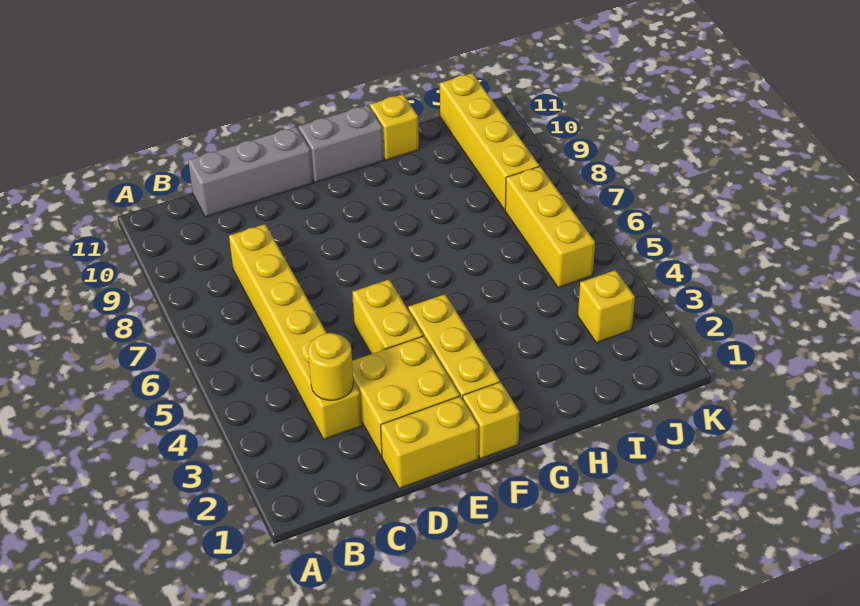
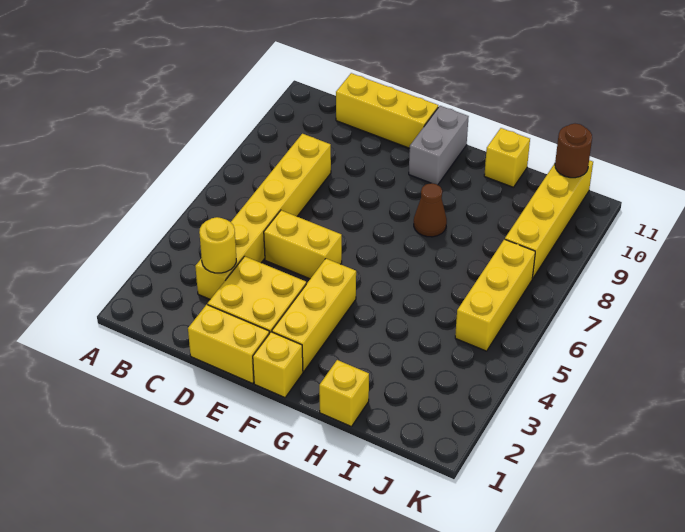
grey brick C11:E11 level 1 -> yellow brick C11:E11 level 1
yellow brick E4:E5 level 1 -> yellow brick D5:E5 level 1
grey brick F11:G11 level 1 -> grey brick F10:F11 level 1
none -> brown cone G8 level 1
yellow brick J3 level 1 -> yellow brick H1 level 1
none -> brown round brick J11 level 2

